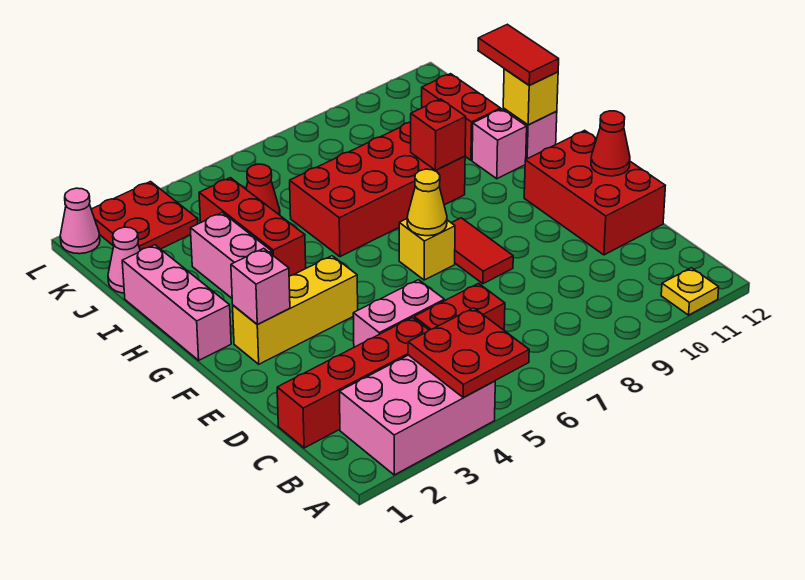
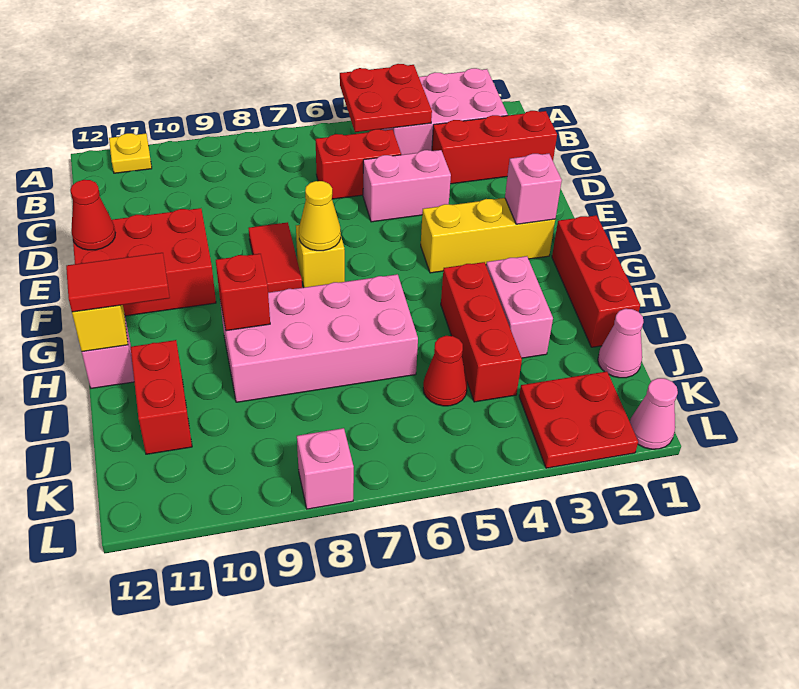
red brick C1:C4 level 1 -> red brick C1:C3 level 1
red brick D11:F12 level 1 -> red brick E10:F12 level 1
pink brick G1:I1 level 1 -> red brick G1:I1 level 1
red brick H6:I9 level 1 -> pink brick H6:I9 level 1
pink brick H11 level 1 -> pink brick L8 level 1
red tile H12:I12 level 3 -> red tile H11:H12 level 3

